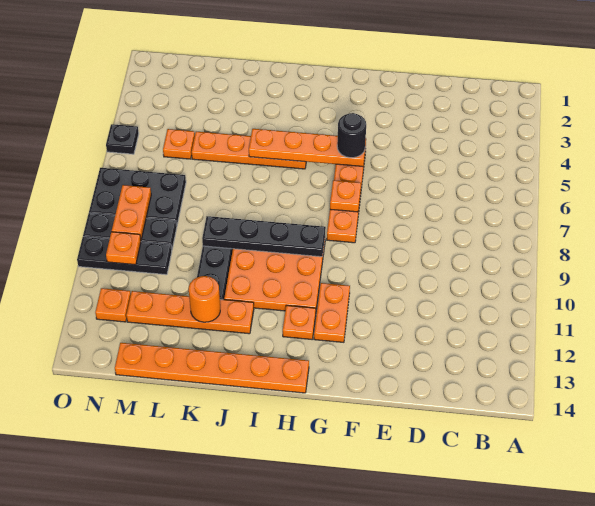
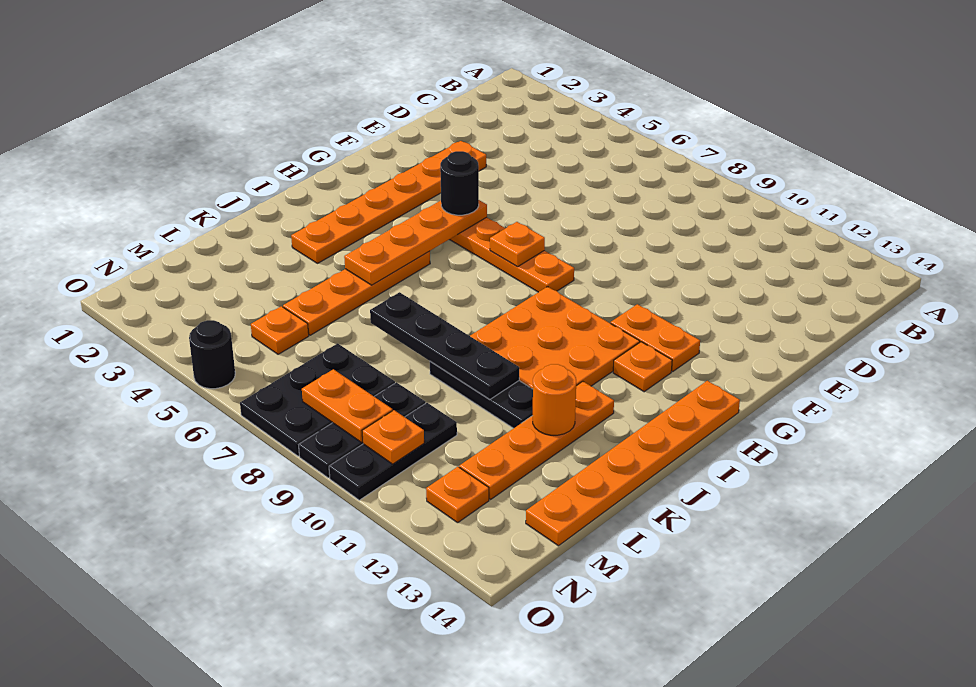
none -> orange plate E3:J3 level 1
black plate H9:K9 level 2 -> black plate K7:K10 level 2
black plate O5 level 1 -> black round brick O5 level 1

